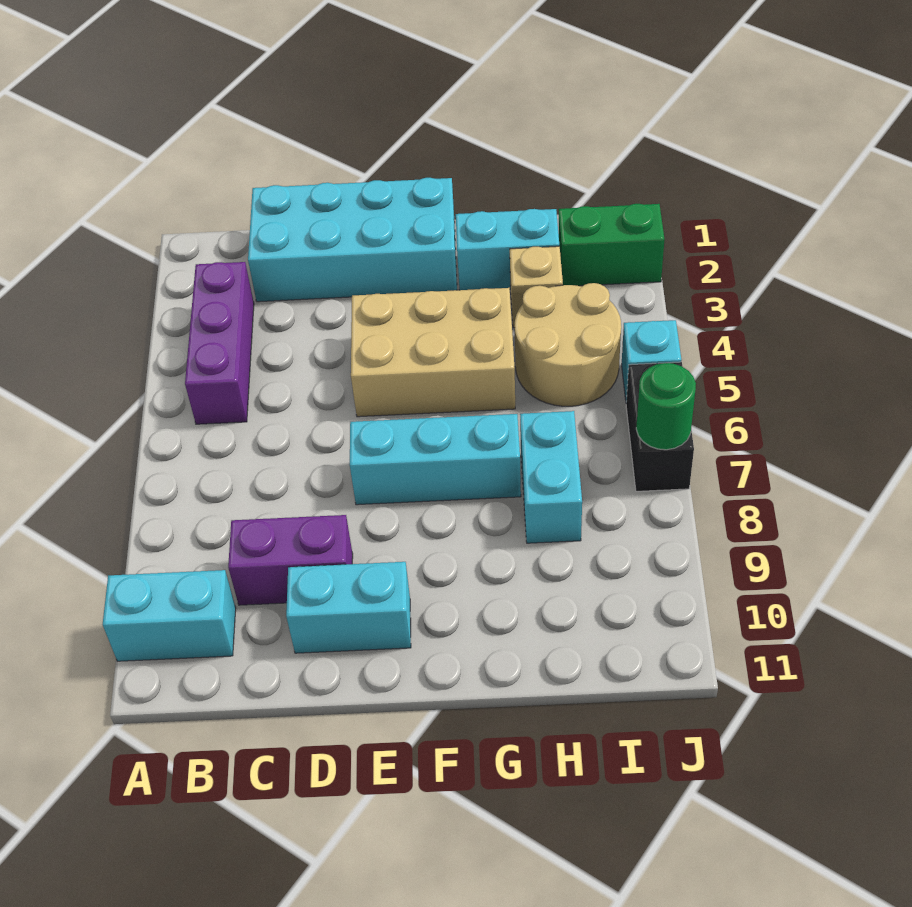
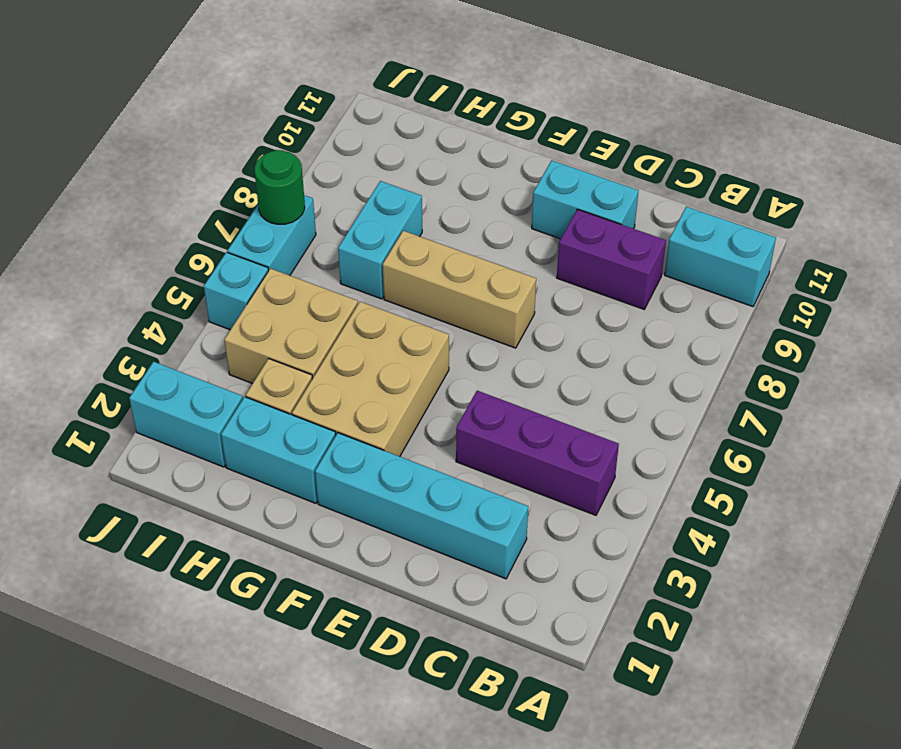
purple brick B3:B5 level 1 -> purple brick B4:D4 level 1
cyan brick C1:F2 level 1 -> cyan brick C2:F2 level 1
tan brick E4:G5 level 1 -> tan brick F3:G5 level 1
cyan brick E7:G7 level 1 -> tan brick E7:G7 level 1
tan round brick H4:I5 level 1 -> tan brick H4:I5 level 1
green brick I2:J2 level 1 -> cyan brick I2:J2 level 1
black brick J6:J7 level 1 -> cyan brick J6:J7 level 1

